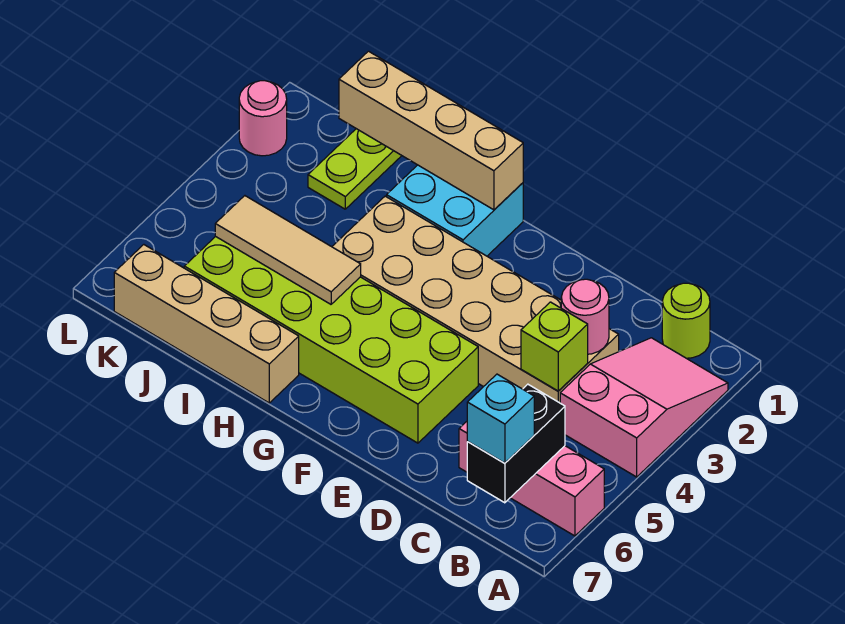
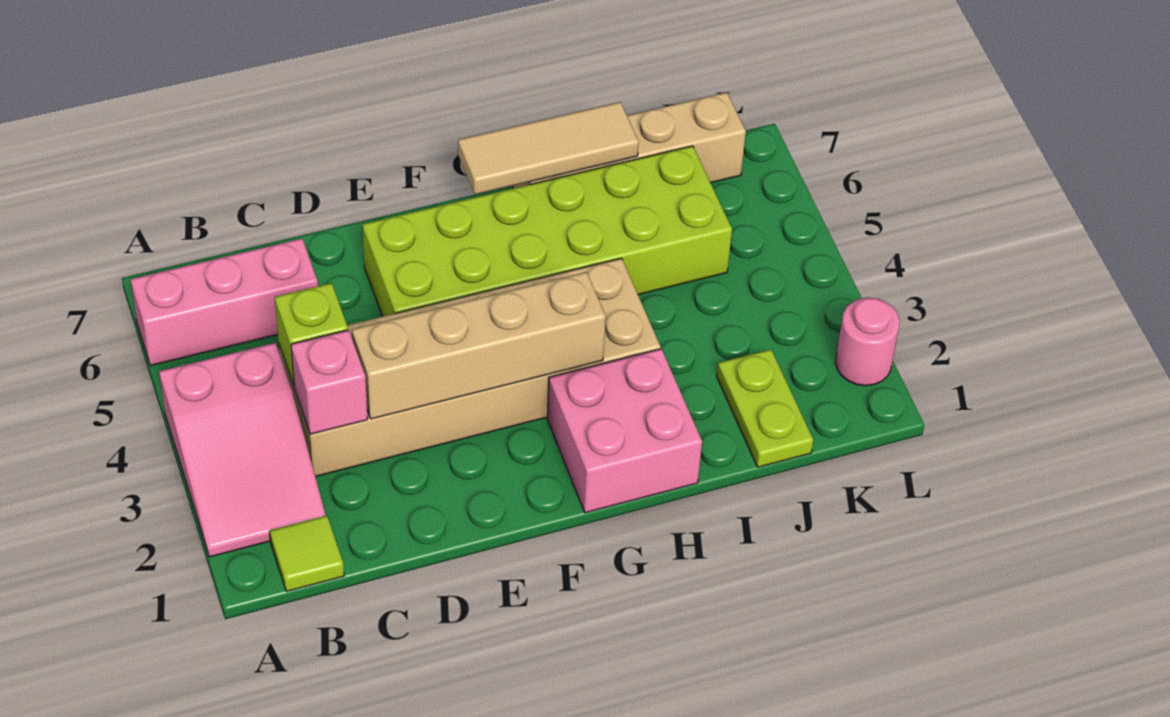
lime round brick B1 level 1 -> lime tile B1 level 1
black brick B6:B7 level 2 -> none
cyan brick B7 level 3 -> none
pink round brick C3 level 2 -> pink brick C3 level 2
cyan brick G1:H2 level 1 -> pink brick G1:H2 level 1
tan brick G1:J1 level 2 -> tan brick D3:G3 level 2
tan tile H5:J5 level 2 -> tan tile G7:I7 level 2

